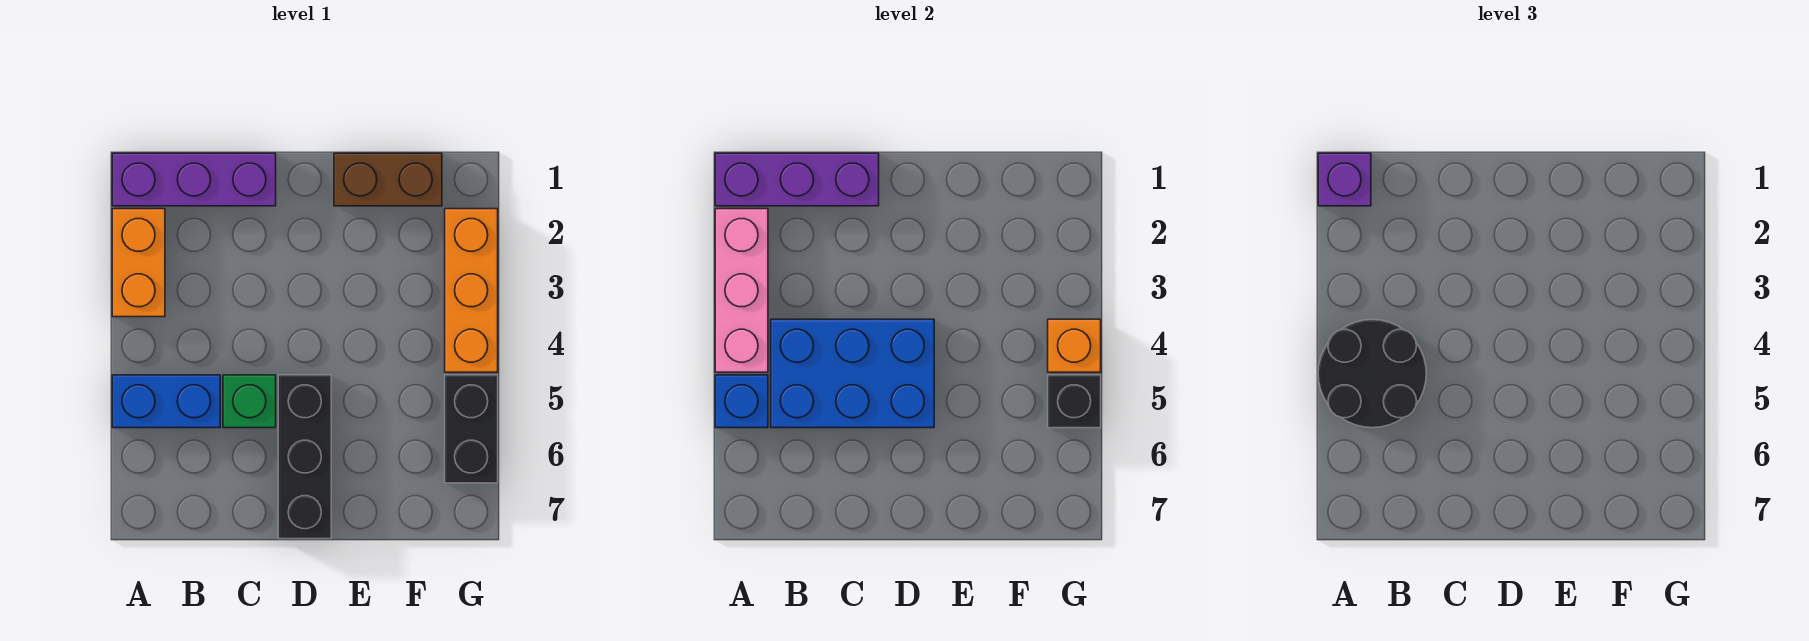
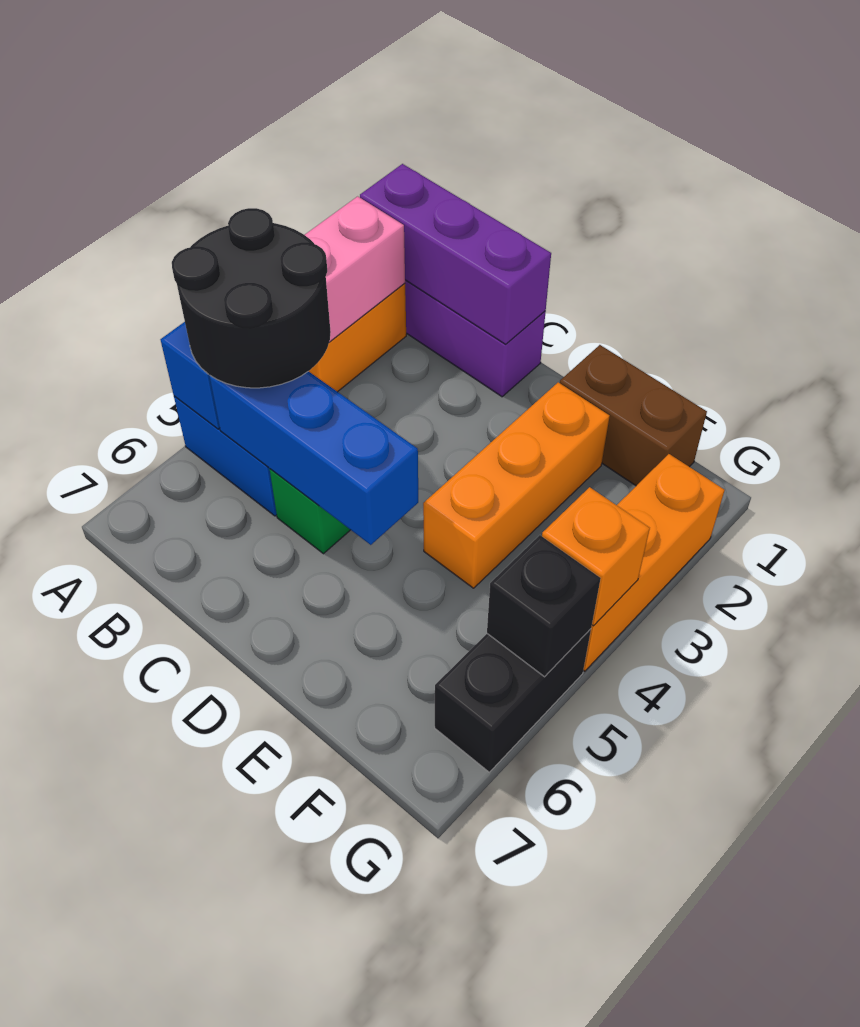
purple brick A1 level 3 -> none
blue brick B4:D5 level 2 -> blue brick B5:D5 level 2
black brick D5:D7 level 1 -> none
none -> orange brick E2:E4 level 1

